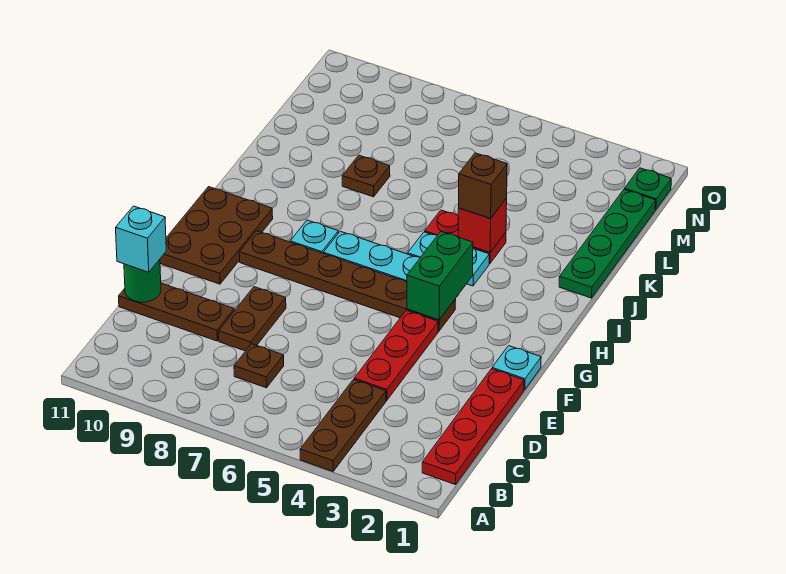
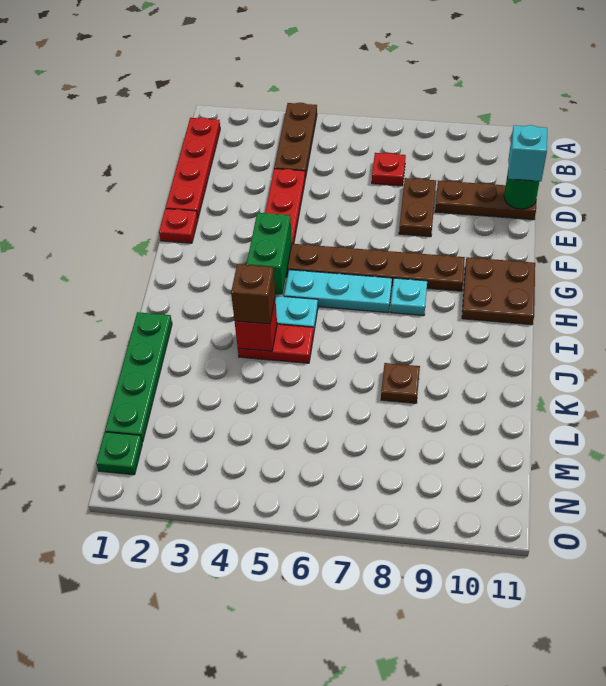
brown plate C7 level 1 -> red plate C7 level 1
cyan plate F1 level 1 -> red plate F1 level 1
brown plate F10:H11 level 1 -> brown plate G10:H11 level 1

